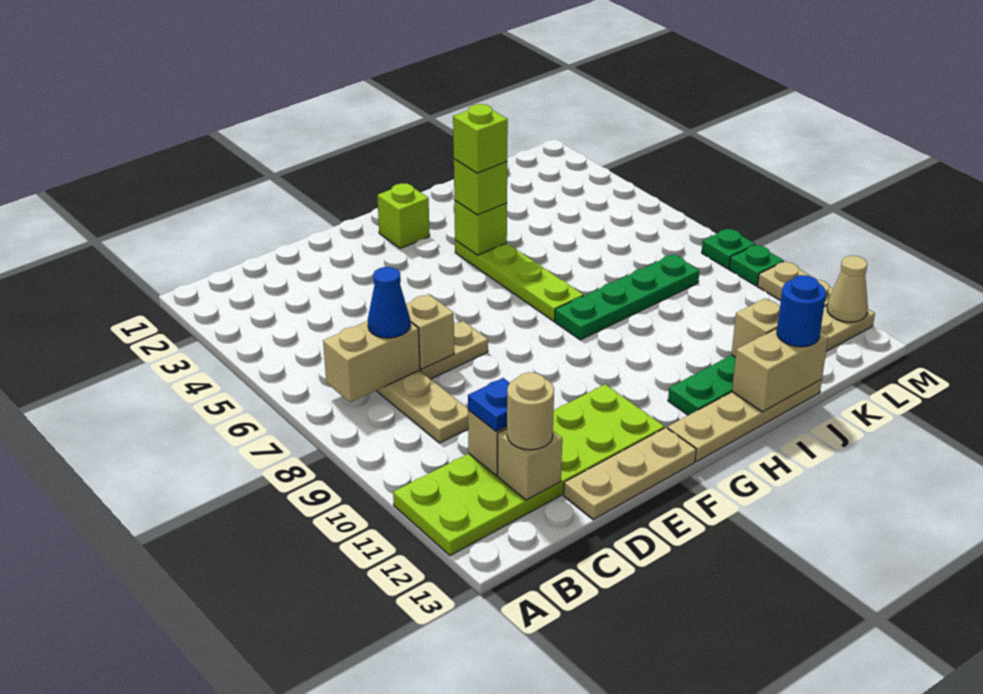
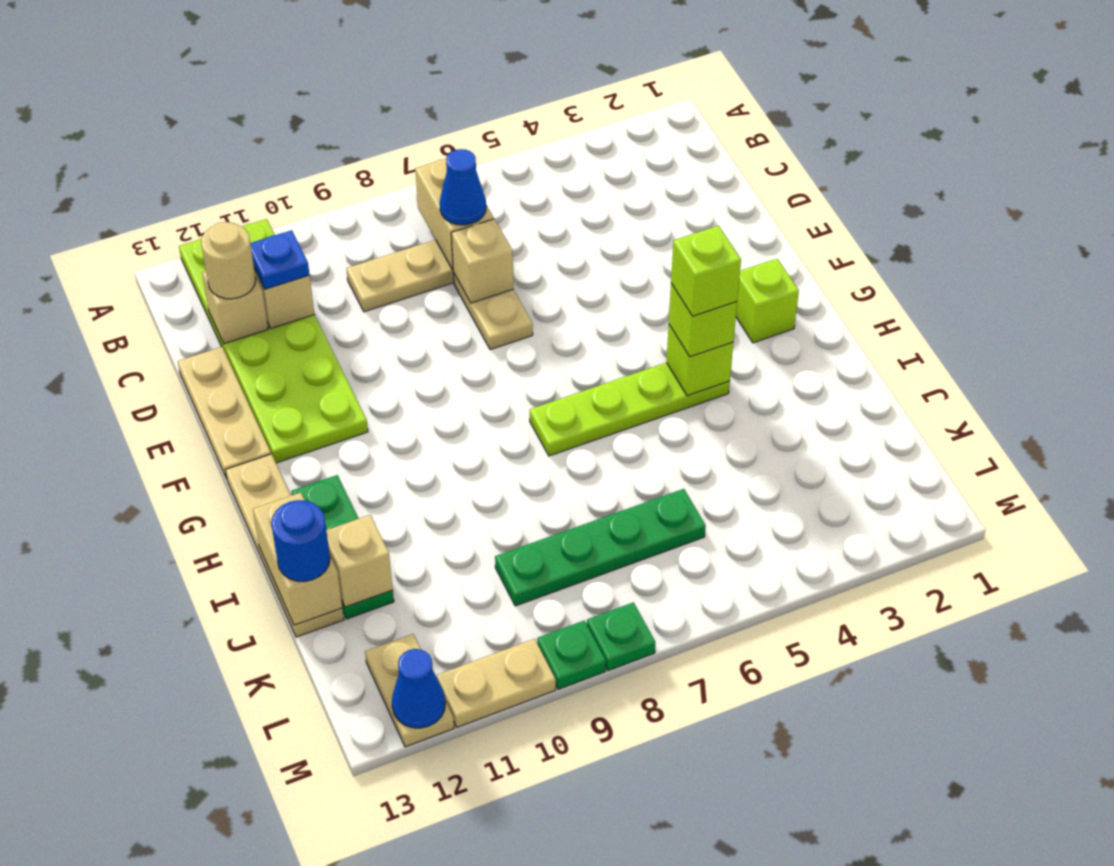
green plate H8:K8 level 1 -> green plate K6:K9 level 1
tan cone M12 level 2 -> blue cone M12 level 2

